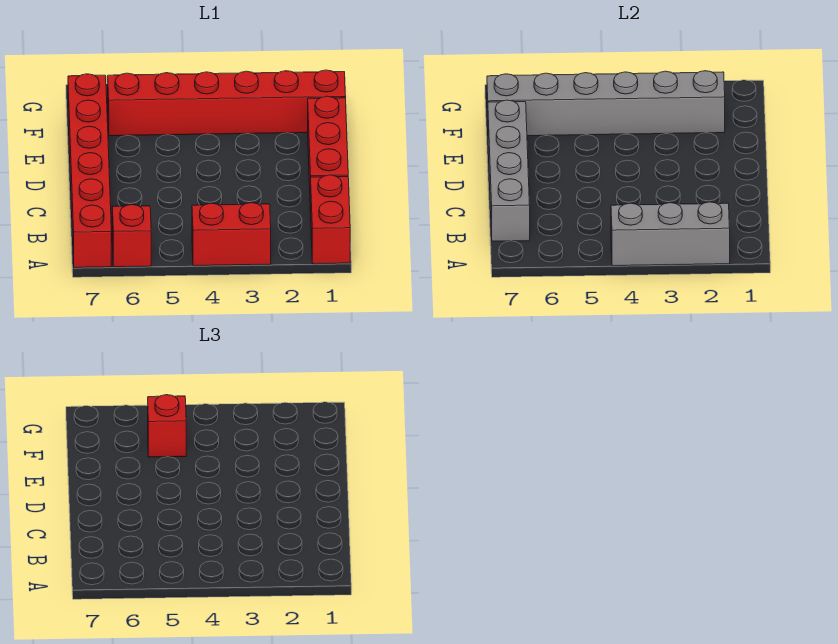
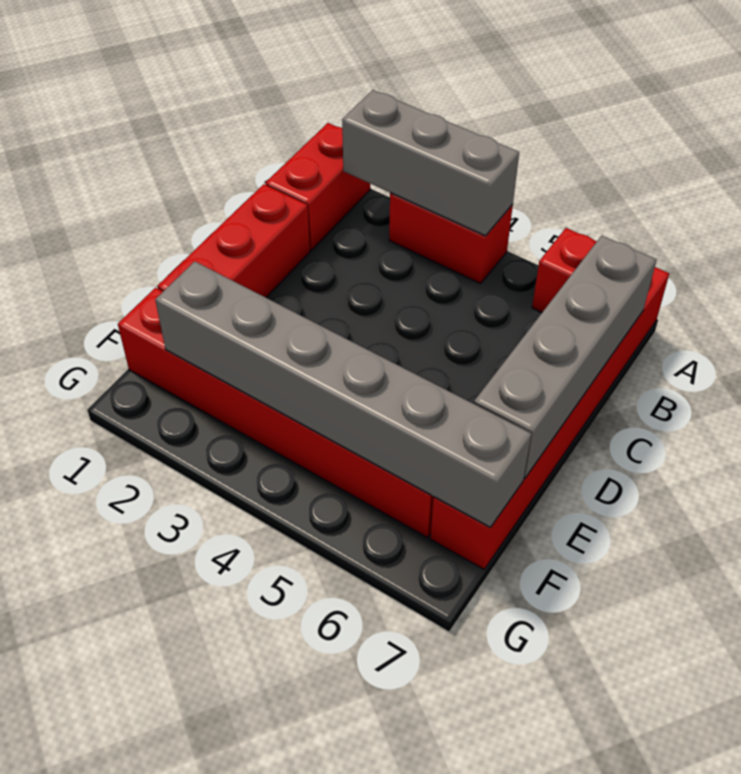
red brick F5 level 3 -> none

